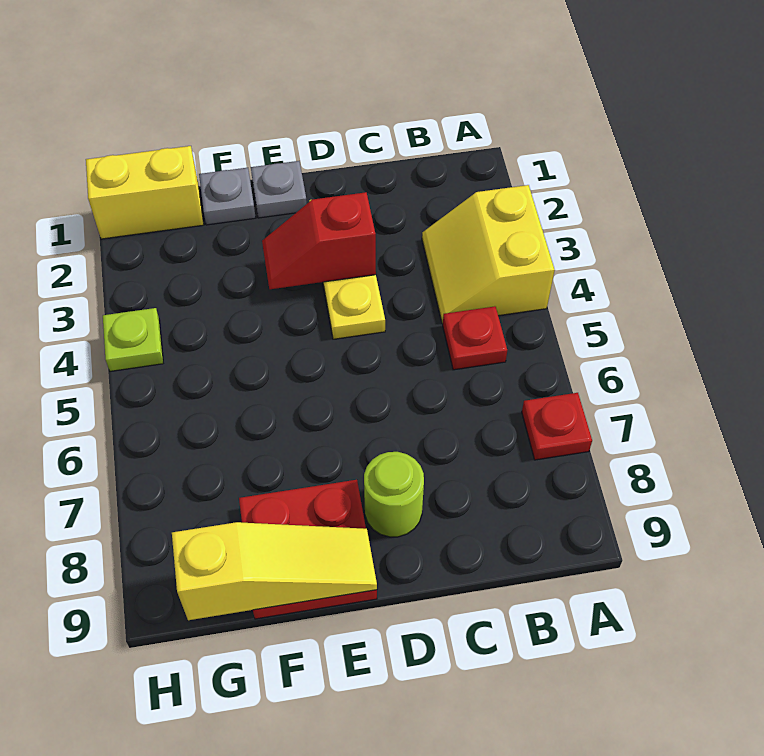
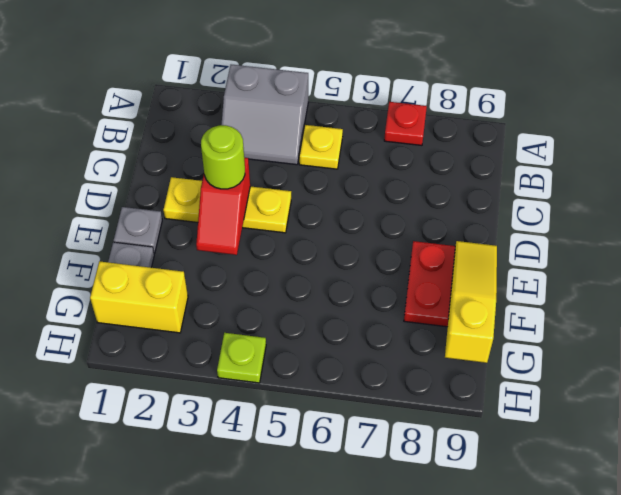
yellow slope A3:B4 level 1 top A -> grey slope A3:B4 level 1 top A
red plate B5 level 1 -> yellow plate B5 level 1
lime round brick D8 level 1 -> lime round brick D3 level 3
yellow brick G1:H1 level 1 -> yellow brick G1:G2 level 1

